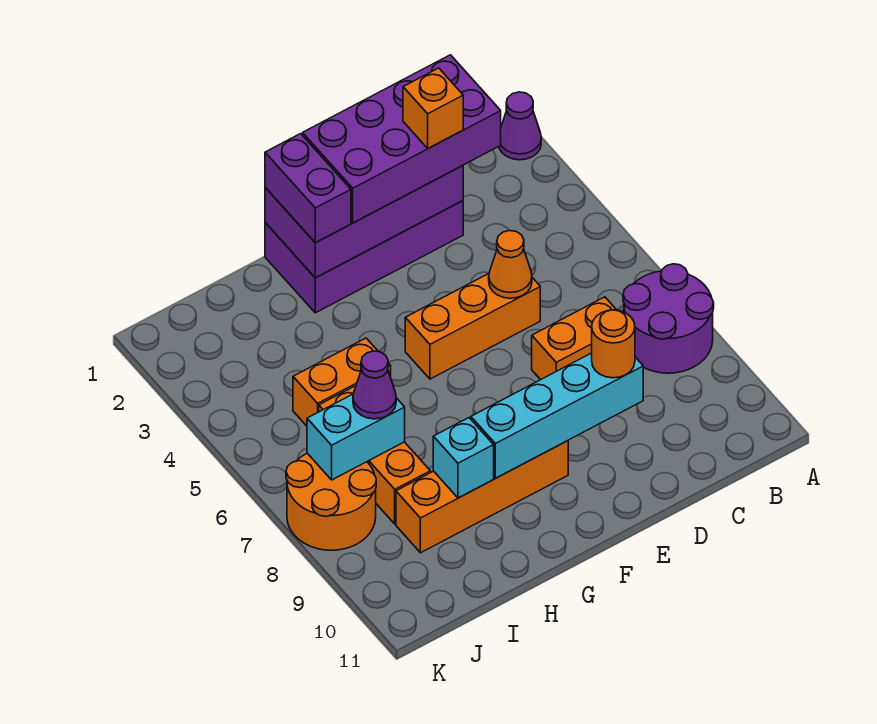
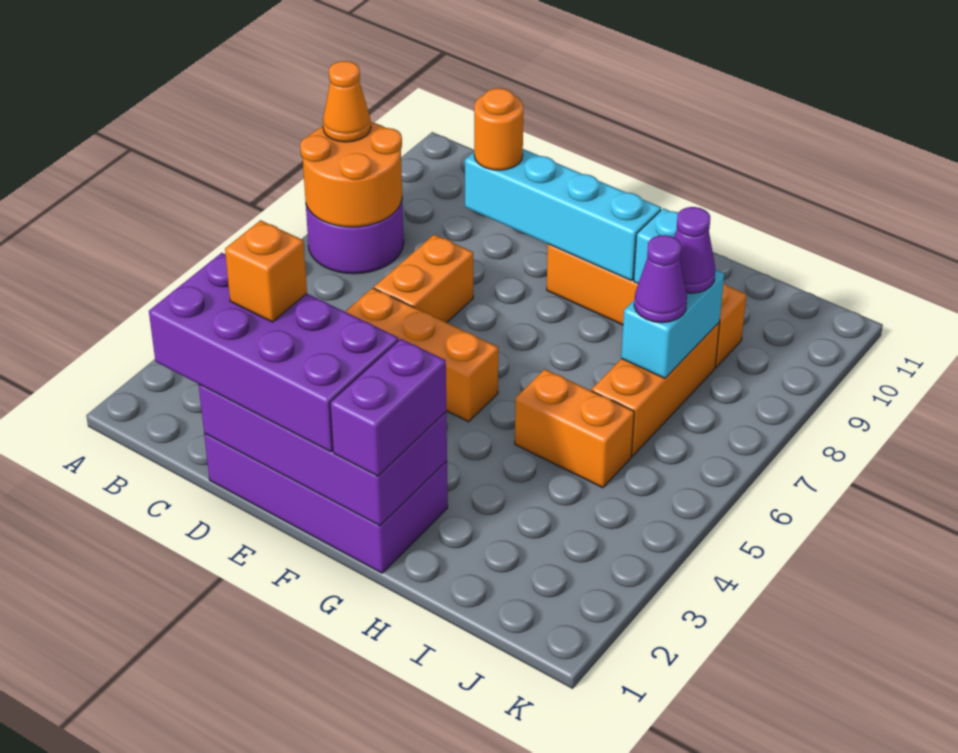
purple cone A1 level 1 -> purple cone I8 level 3
orange brick C7:D7 level 1 -> orange brick D6:D7 level 1
orange cone D5 level 2 -> orange cone A8 level 3
cyan brick I7:J7 level 2 -> cyan brick I7:I8 level 2
orange round brick J7:K8 level 1 -> orange round brick A7:B8 level 2

